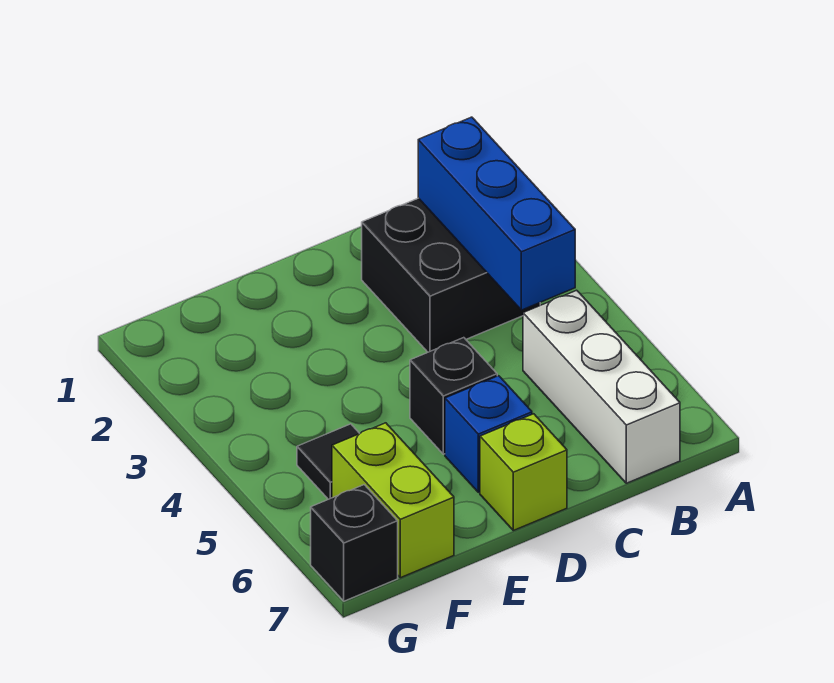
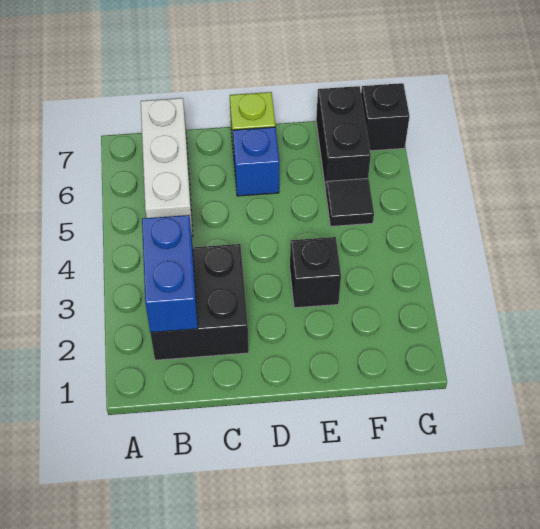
blue brick B2:B4 level 2 -> blue brick B2:B3 level 2
black brick D5 level 1 -> black brick E3 level 1
lime brick F6:F7 level 1 -> black brick F6:F7 level 1

